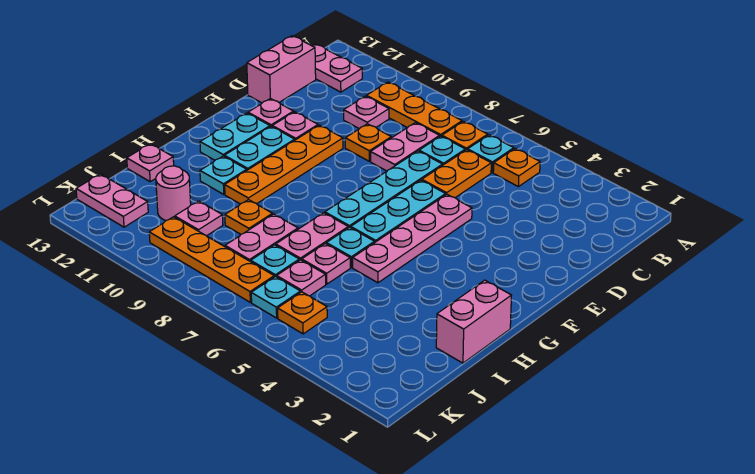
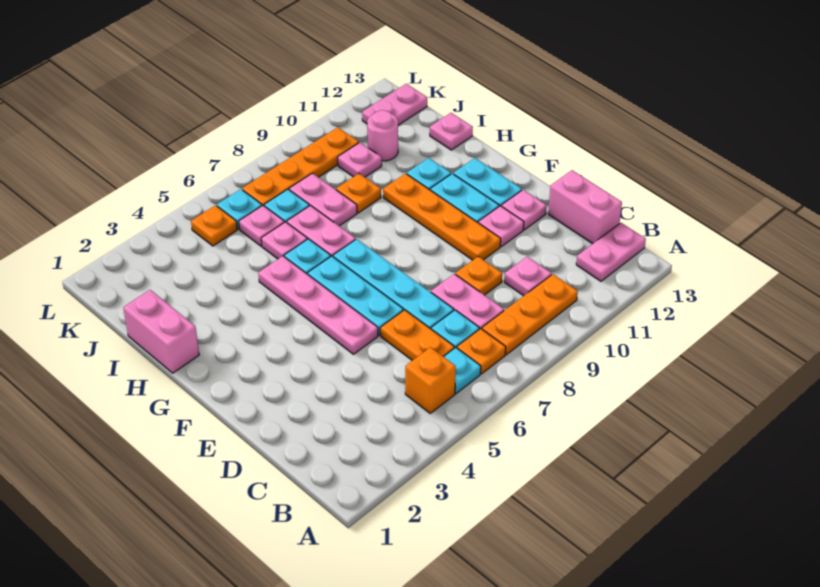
orange plate B5 level 1 -> orange brick B5 level 1

